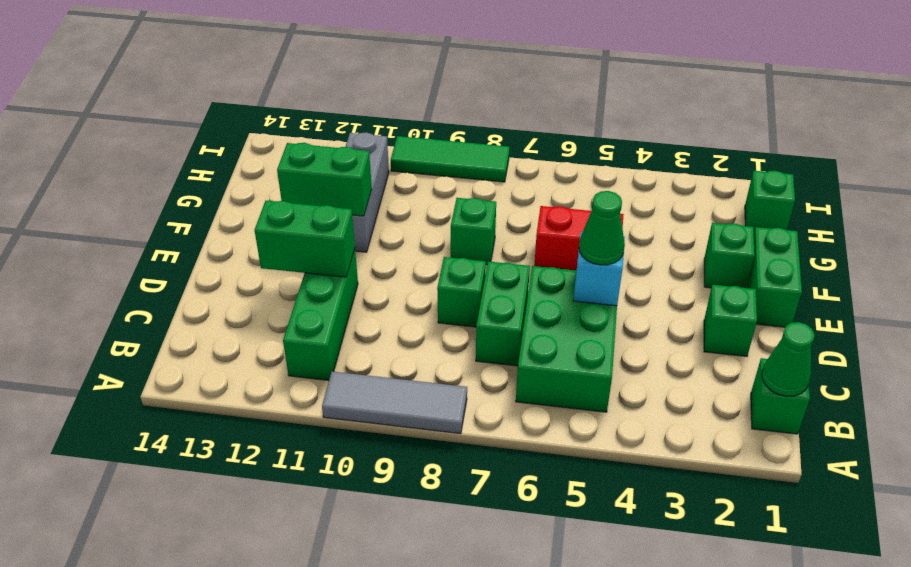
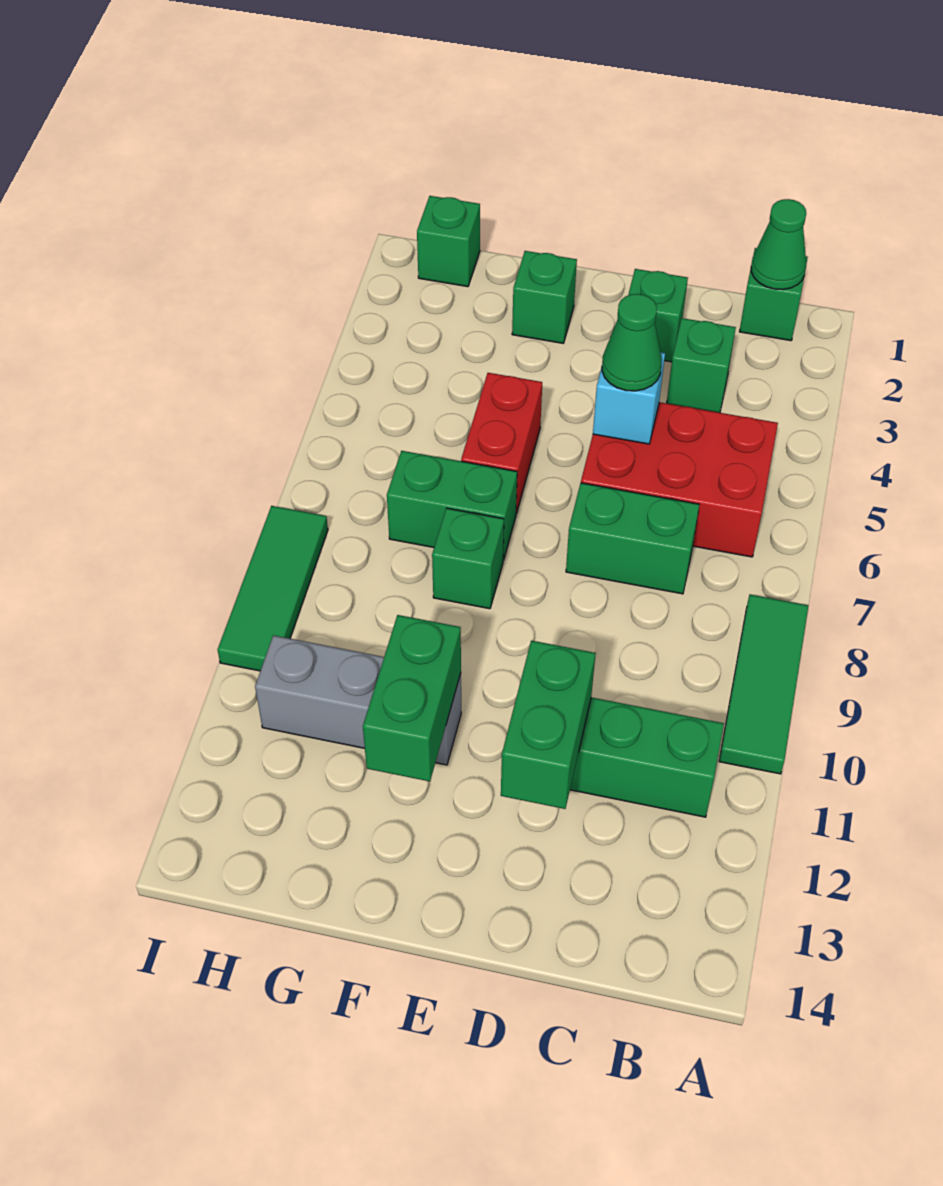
grey tile A8:A10 level 1 -> green tile A8:A10 level 1
green brick B5:D6 level 1 -> red brick B5:D6 level 1
green brick D8 level 1 -> green brick C3 level 1
green brick E1:F1 level 1 -> green brick F7:G7 level 1

